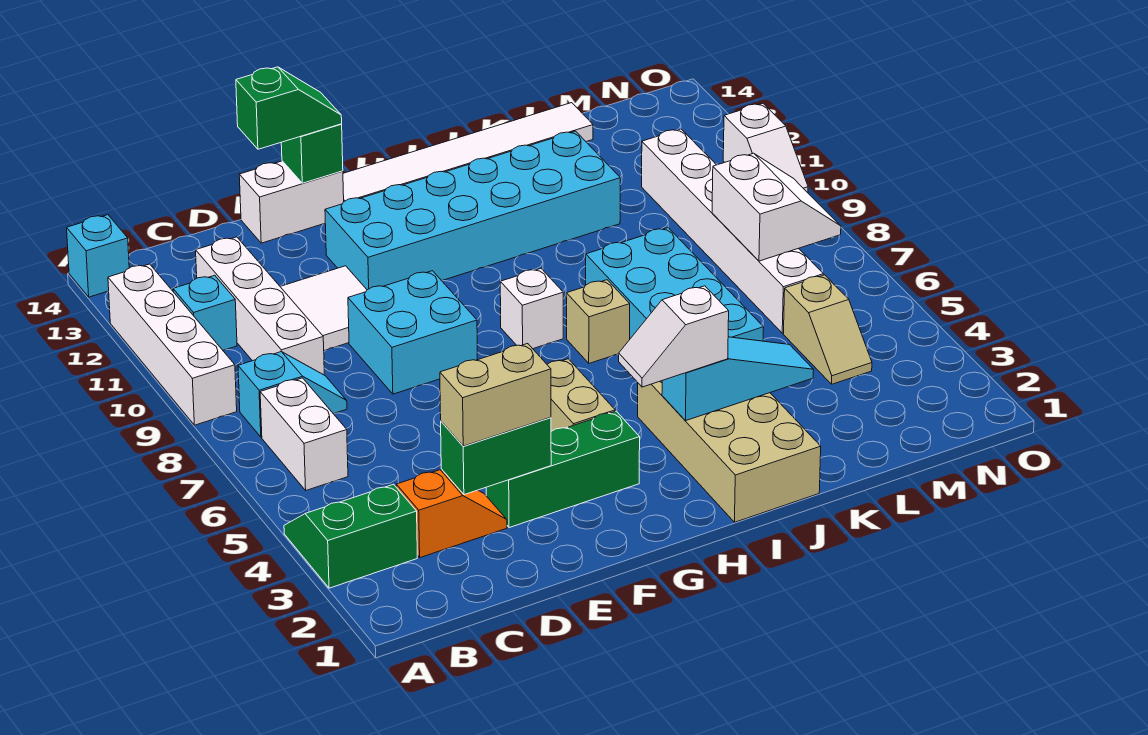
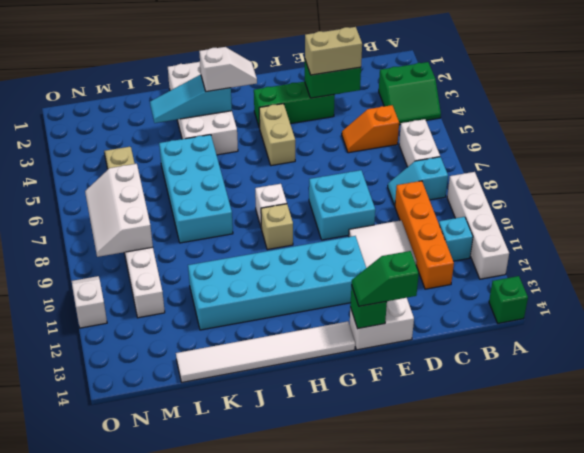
cyan brick A14 level 1 -> green brick A14 level 1
orange slope C3:D3 level 1 top C -> orange slope C5:D5 level 1 top C
white brick C9:C12 level 1 -> orange brick C9:C12 level 1
tan brick I1:J4 level 1 -> white brick I1:J4 level 1
tan brick I7 level 1 -> tan brick H9 level 1
white slope M7:N8 level 2 top M -> white slope M7:N9 level 2 top M

